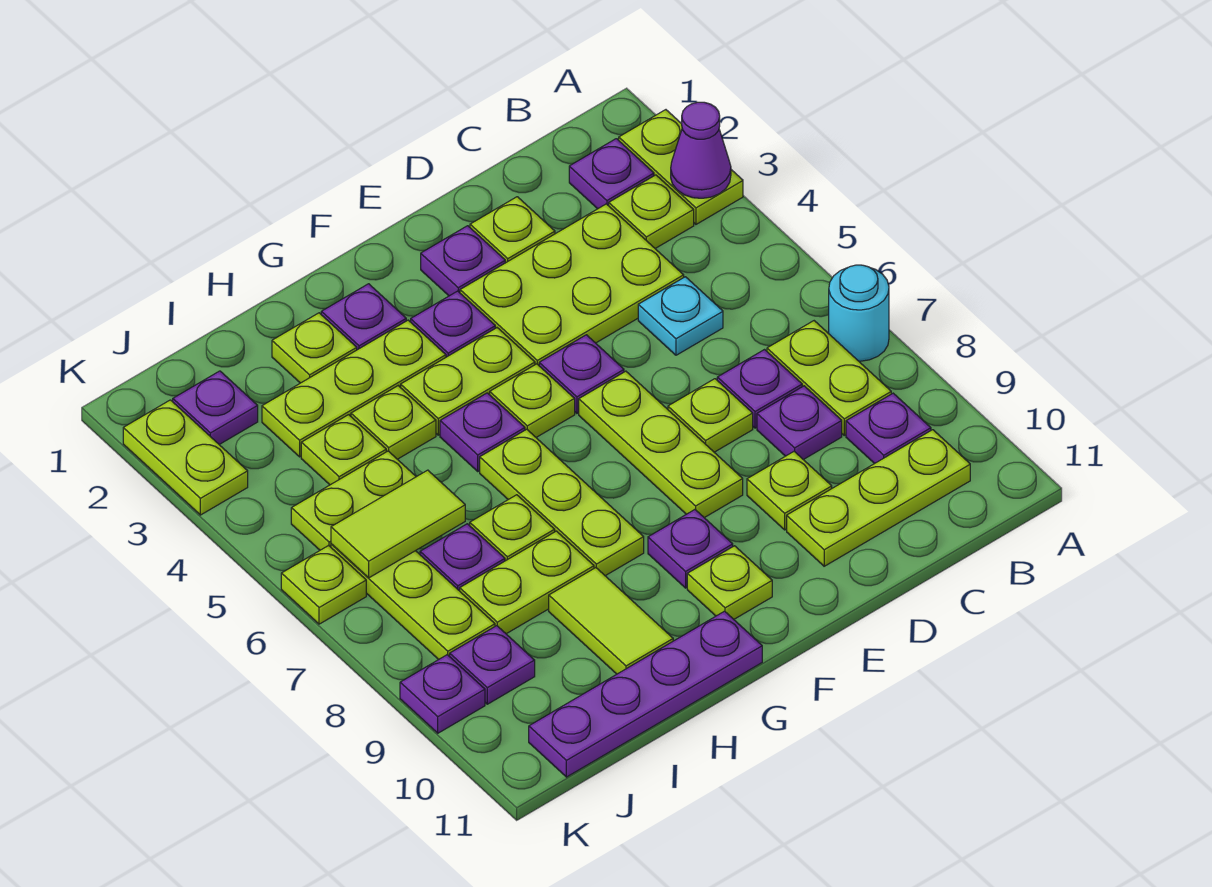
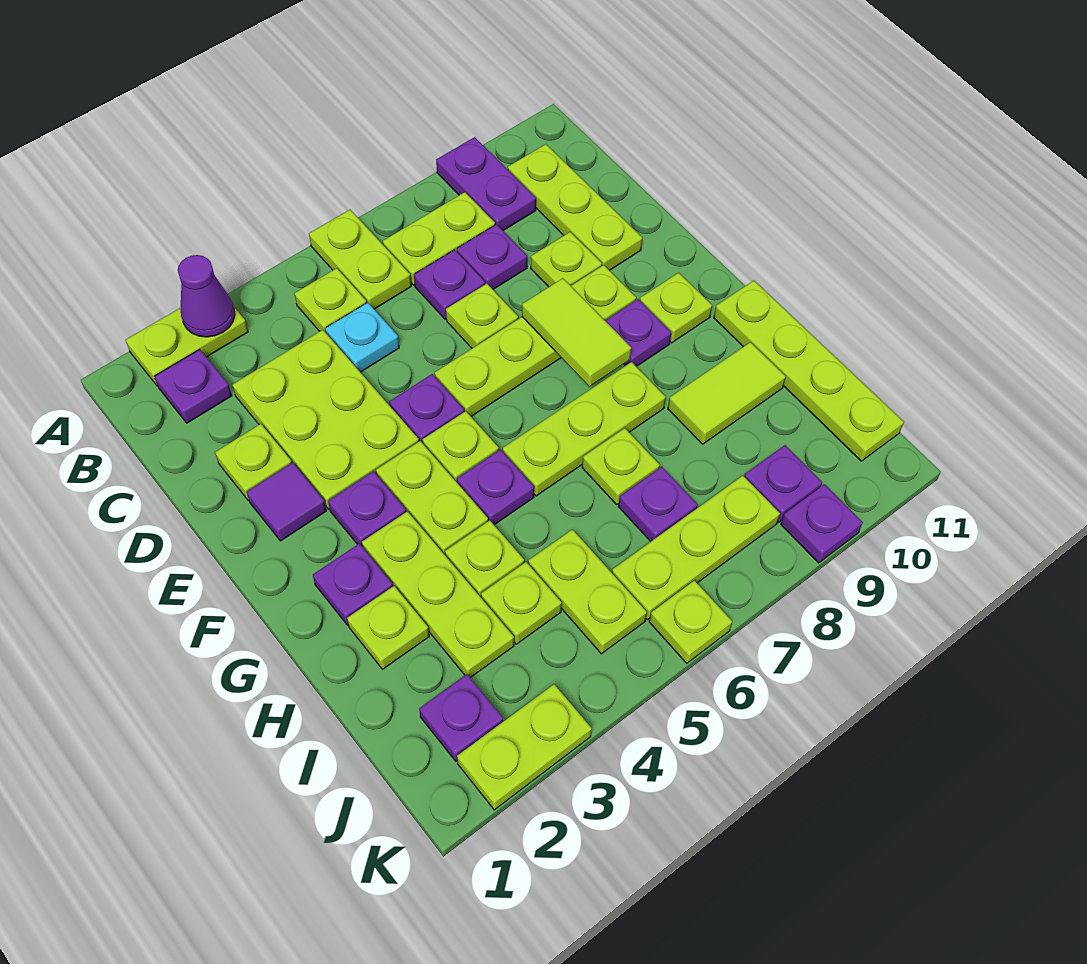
cyan round brick A7 level 1 -> none
lime plate B3 level 1 -> lime plate B5 level 1
purple plate B9 level 1 -> purple plate A9:B9 level 1
purple plate E2 level 1 -> purple tile E2 level 1
lime plate E6:E8 level 1 -> lime plate E6:E9 level 1
purple plate G11:J11 level 1 -> lime plate G11:J11 level 1
lime plate H8:I8 level 1 -> lime plate A6:B6 level 1
lime tile I6:J6 level 2 -> lime tile E8:F8 level 2

